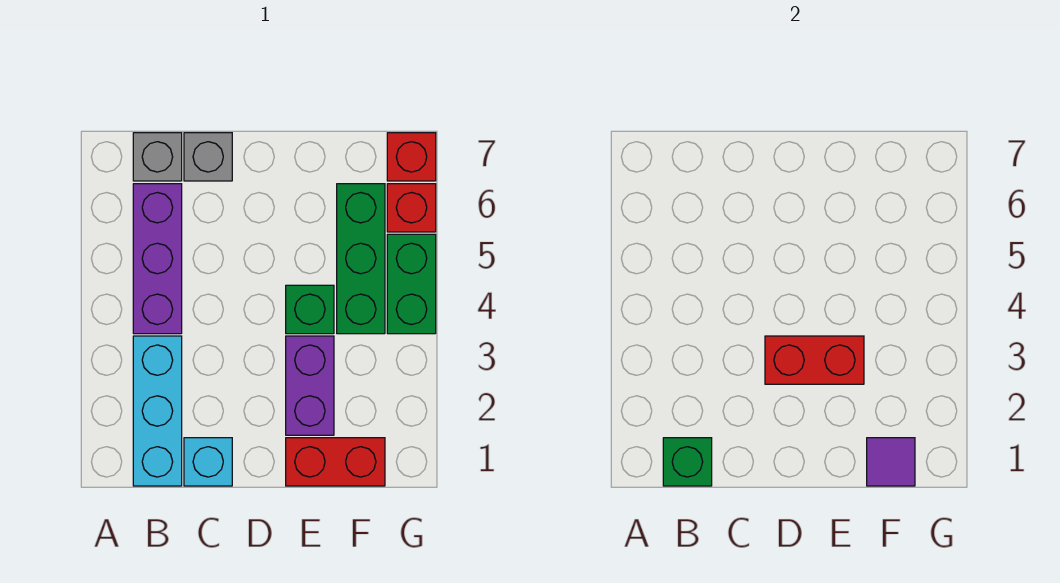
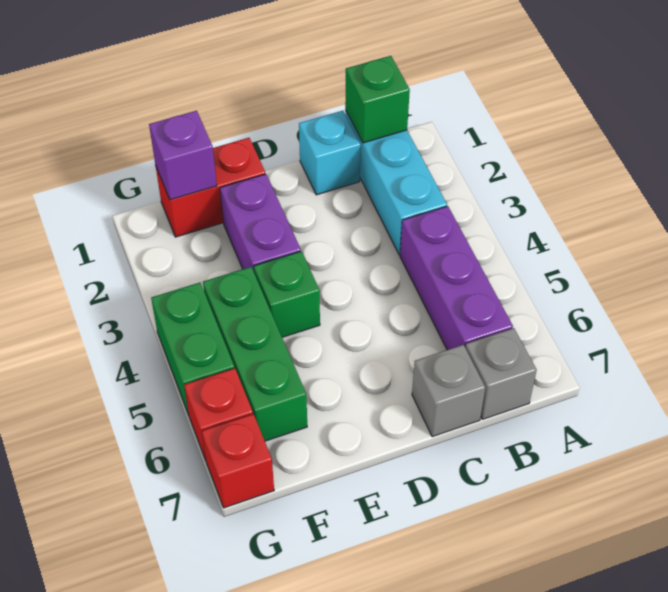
red brick D3:E3 level 2 -> none
purple tile F1 level 2 -> purple brick F1 level 2

